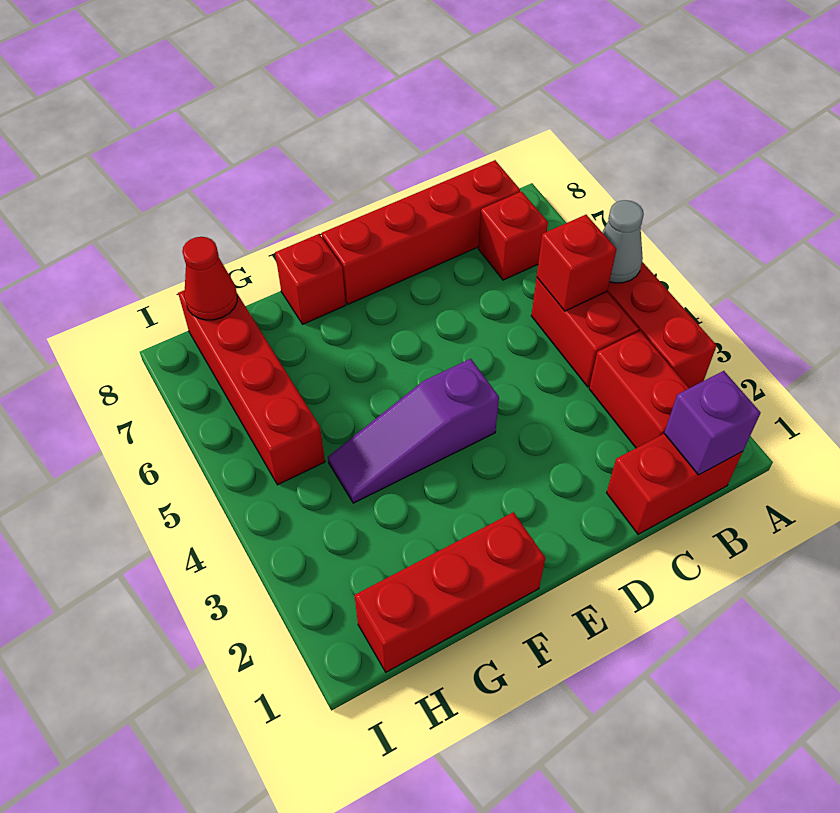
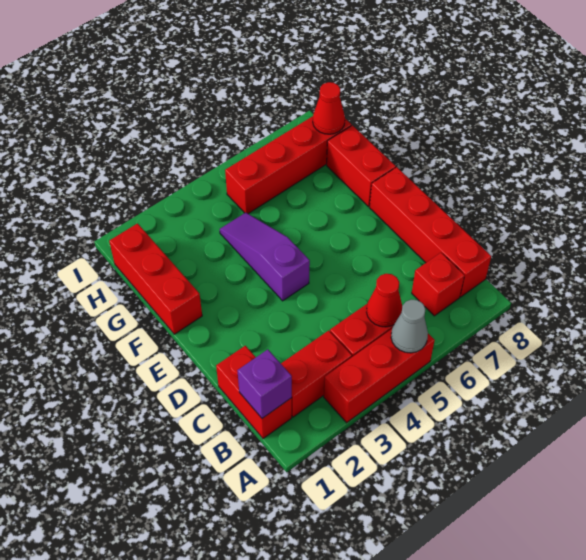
red brick B5 level 2 -> red cone B5 level 2
red brick F8 level 1 -> red brick F8:G8 level 1

